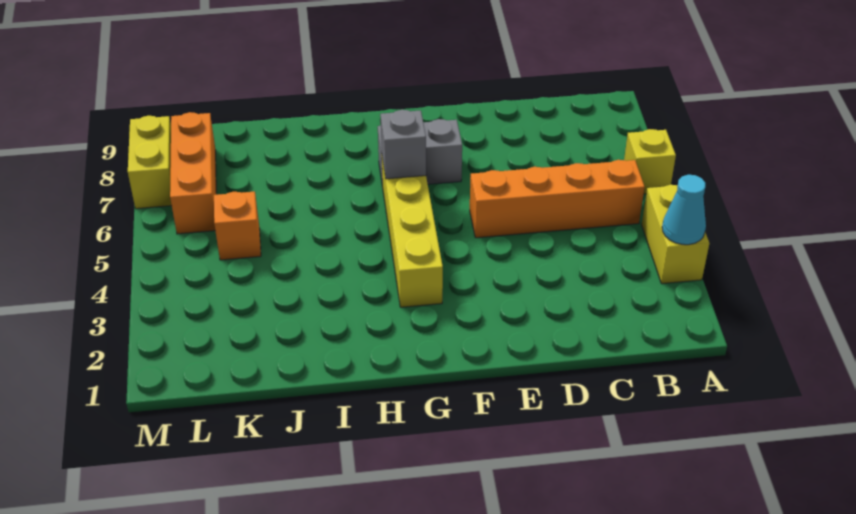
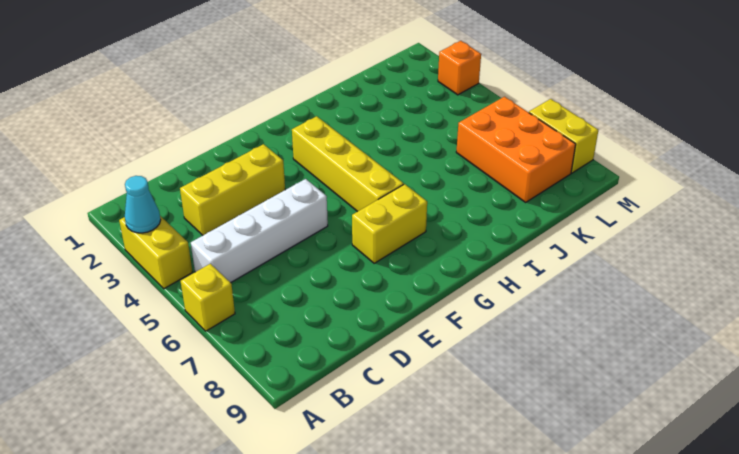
orange brick B5:E5 level 1 -> white brick B5:E5 level 1
none -> yellow brick C3:E3 level 1
grey brick F7:G7 level 1 -> yellow brick F7:G7 level 1
grey brick G6 level 2 -> none
orange brick K5 level 1 -> orange brick M3 level 1
orange brick L6:L8 level 1 -> orange brick K6:L8 level 1

